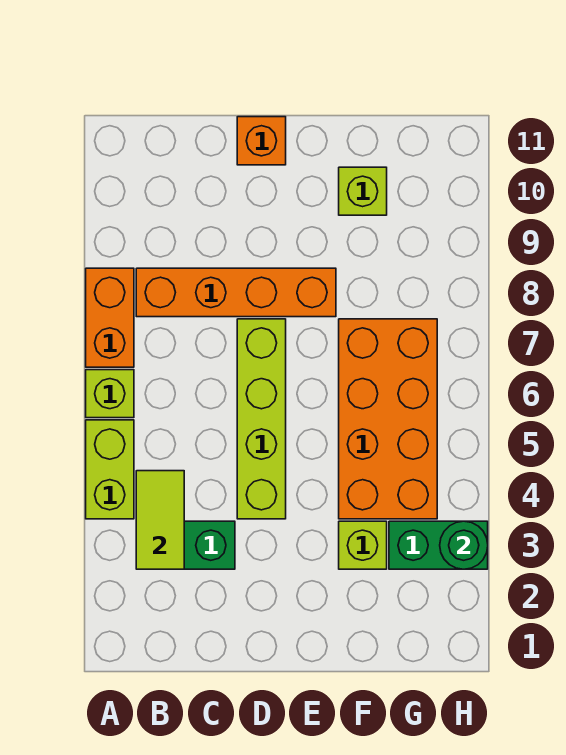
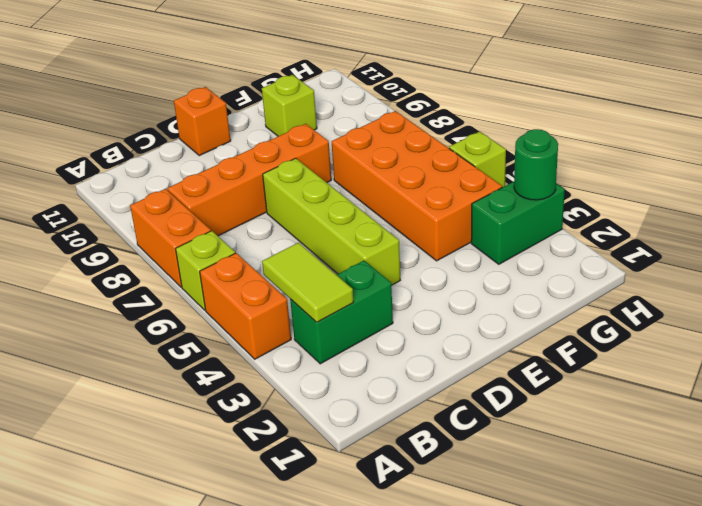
lime brick A4:A5 level 1 -> orange brick A4:A5 level 1
lime brick F3 level 1 -> lime brick H5 level 1

